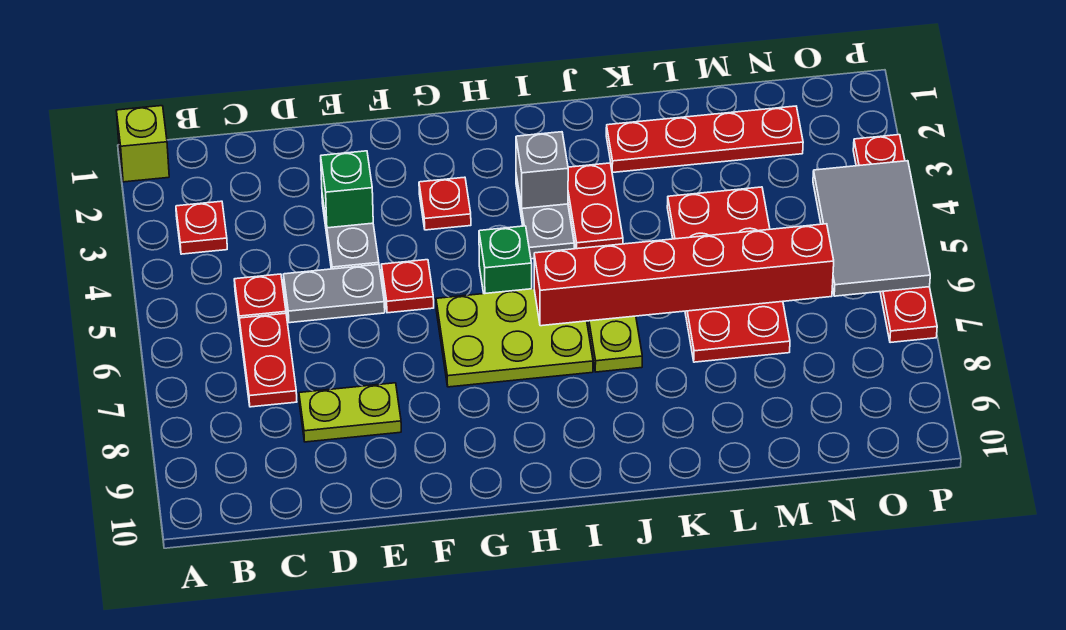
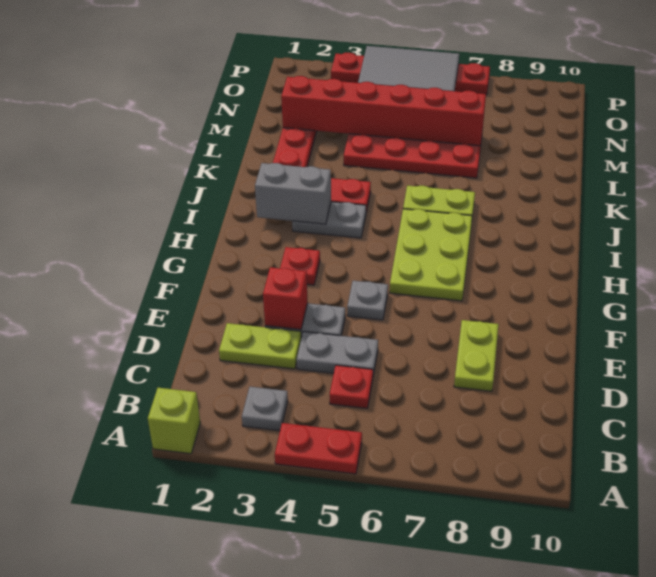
red plate B3 level 1 -> grey plate B3 level 1
red plate C6:C7 level 1 -> red plate A4:A5 level 1
none -> lime plate D2:D3 level 1
grey plate D5:E5 level 1 -> grey plate D4:D5 level 1
green brick E3 level 2 -> red brick E3 level 2
red plate F5 level 1 -> grey plate F5 level 1
green brick H5 level 1 -> none
grey brick I3 level 2 -> grey brick I2:I3 level 2
red brick I6:N6 level 2 -> red brick M2:M7 level 2

